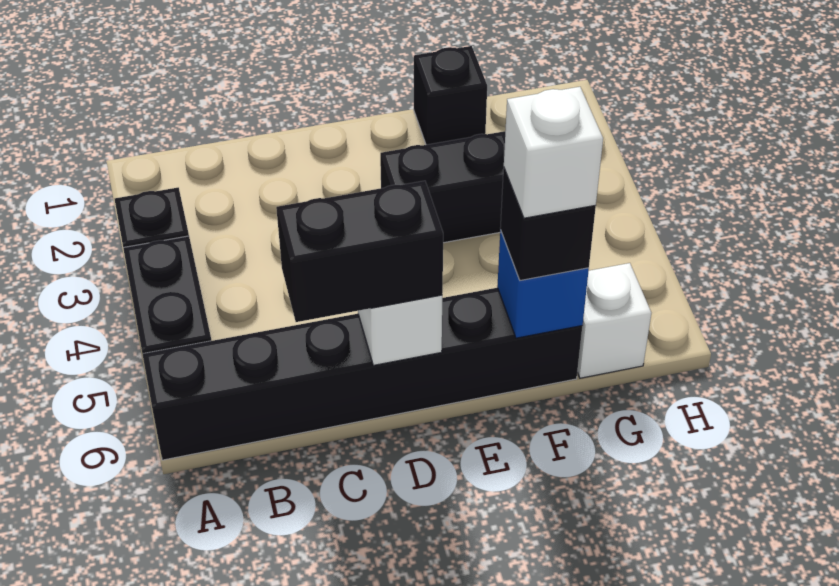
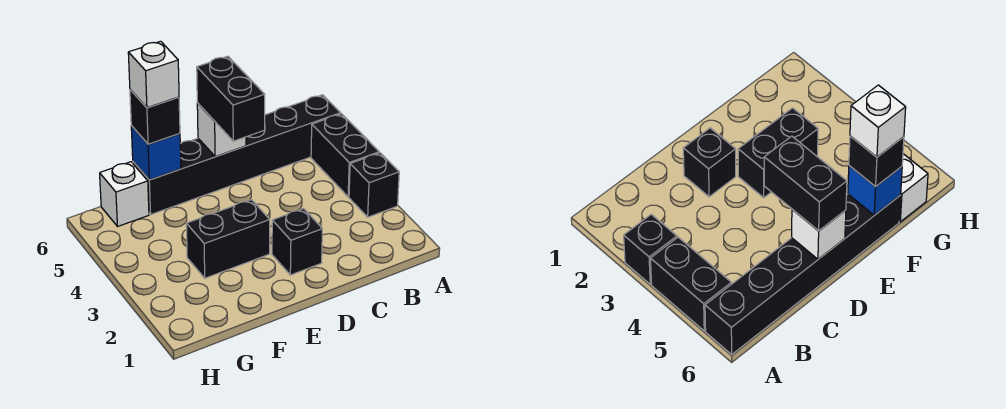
black brick C6:D6 level 3 -> black brick D5:D6 level 3
black brick F1 level 1 -> black brick D2 level 1

